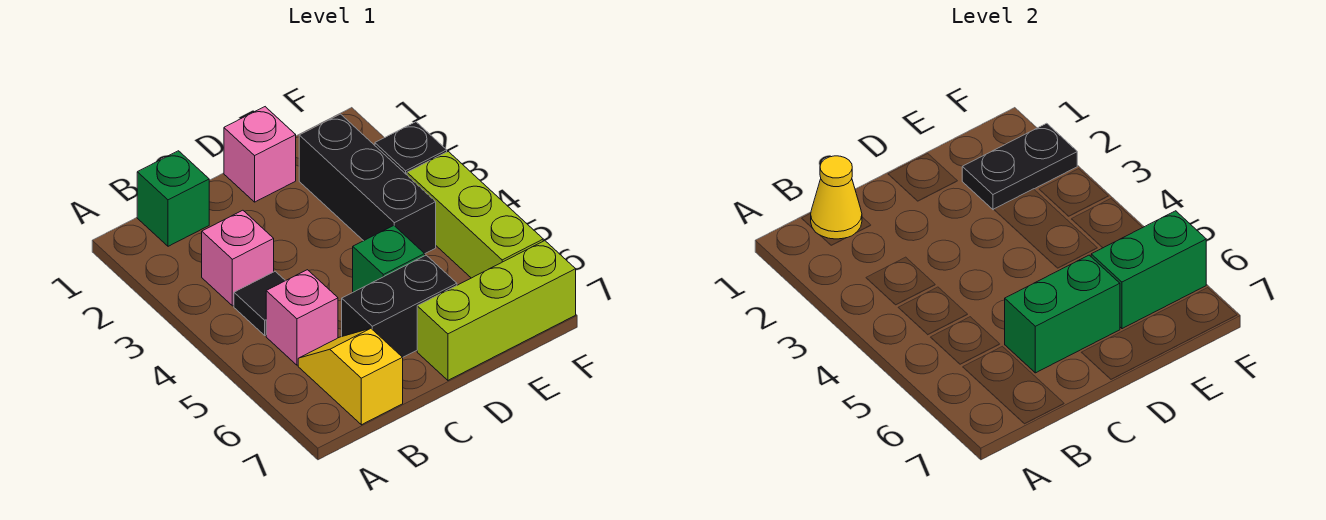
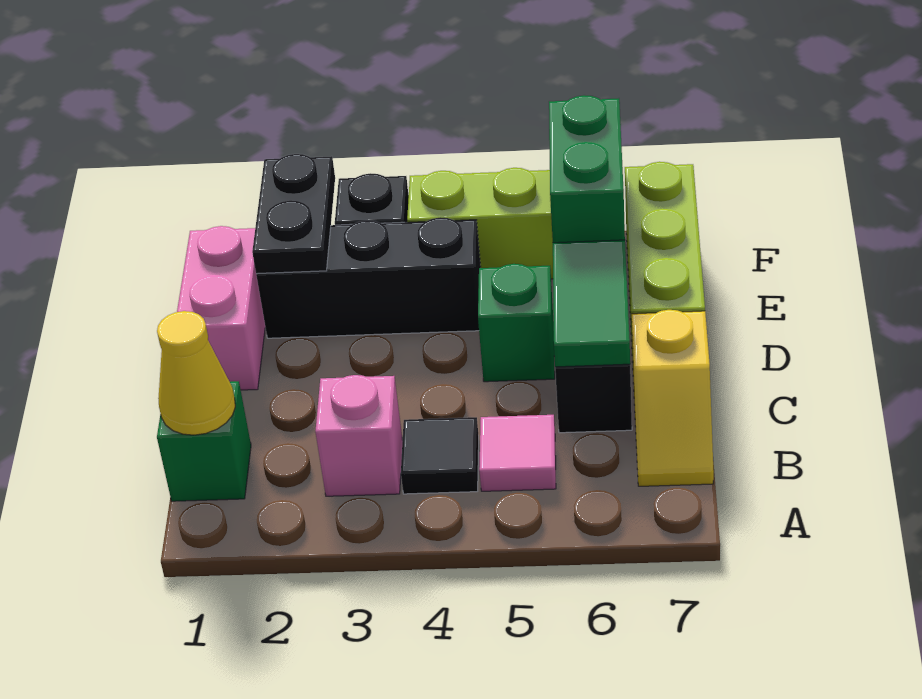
pink brick B5 level 1 -> pink tile B5 level 1
yellow slope B6:B7 level 1 top 7 -> yellow slope B7:C7 level 1 top C
green brick C6:D6 level 2 -> green tile C6:D6 level 2
pink brick D1 level 1 -> pink brick D1:E1 level 1

